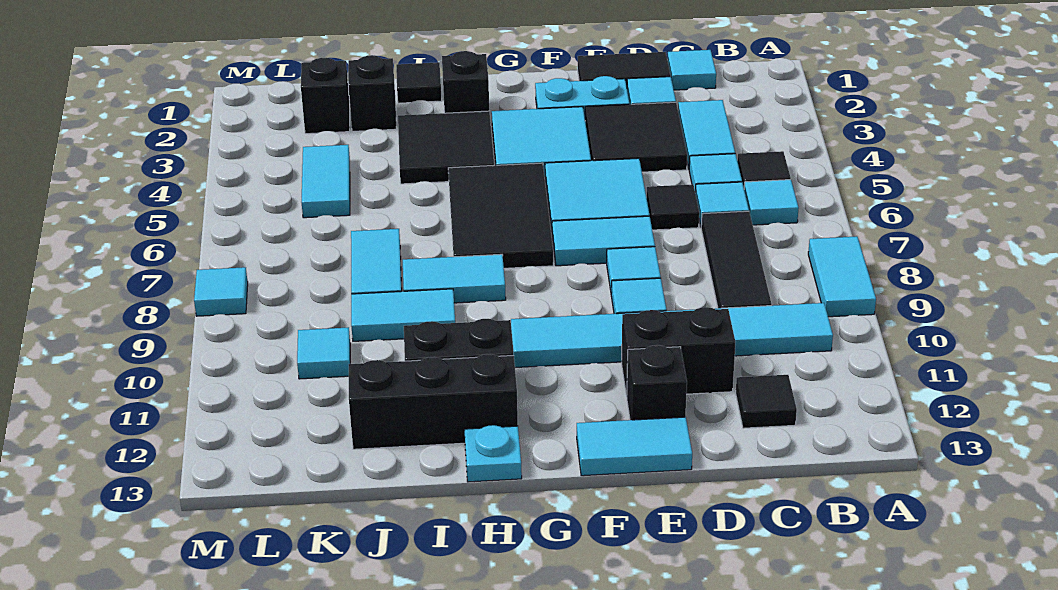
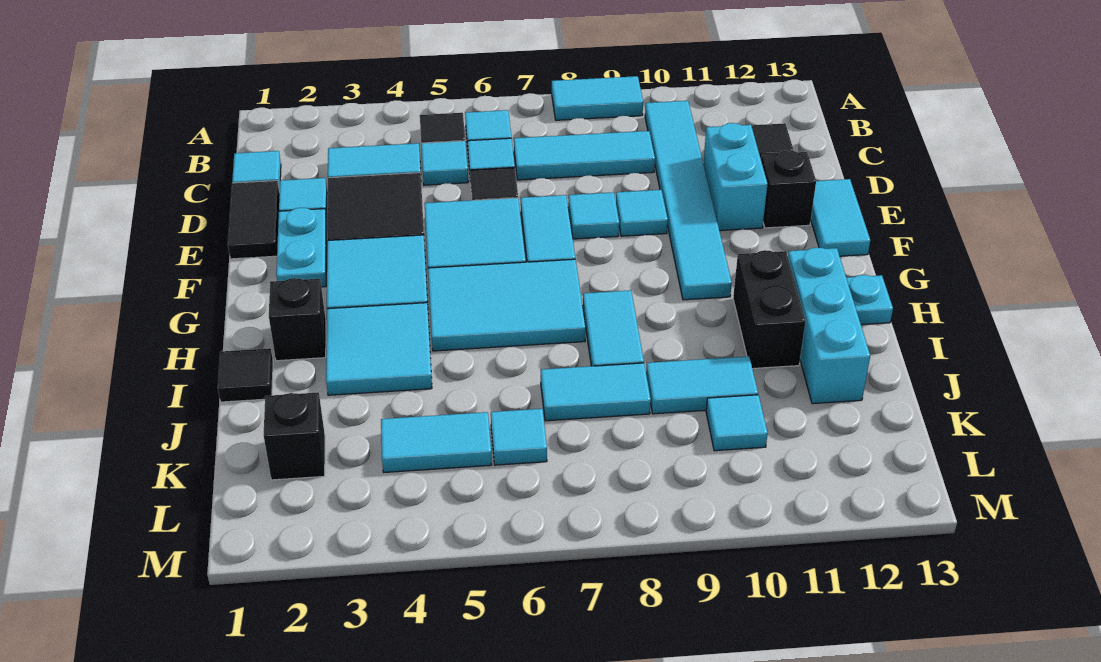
black tile C7:C9 level 1 -> cyan tile C7:C9 level 1
black brick D11:E11 level 1 -> cyan brick D11:E11 level 1
black tile G5:H7 level 1 -> cyan tile G5:H7 level 1
black tile H3:I4 level 1 -> cyan tile H3:I4 level 1
black brick H12:J12 level 1 -> cyan brick H12:J12 level 1
cyan tile I9:J9 level 1 -> cyan tile J9:J10 level 1
black brick J2 level 1 -> none
cyan tile M8 level 1 -> cyan tile K6 level 1

